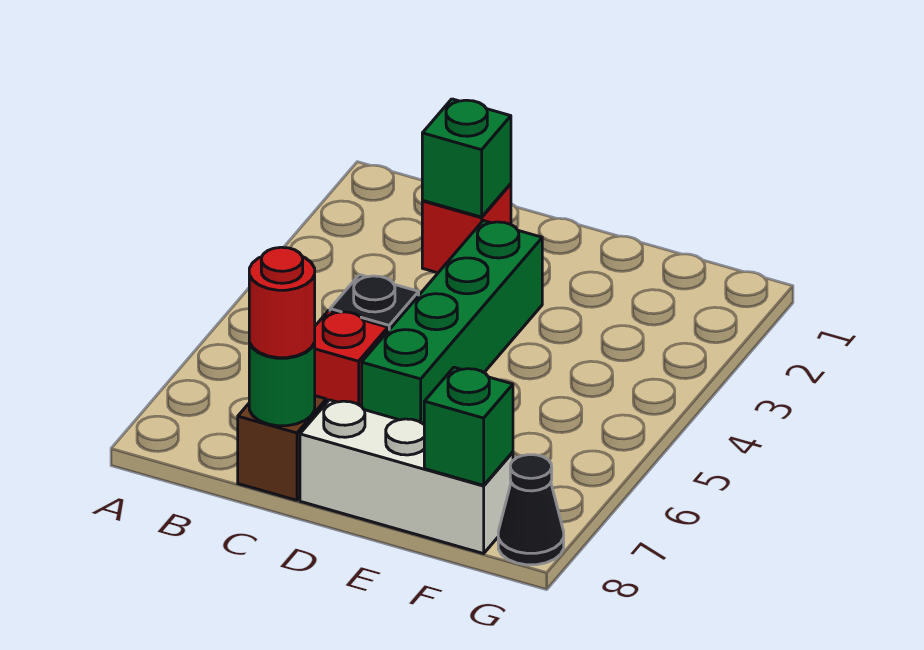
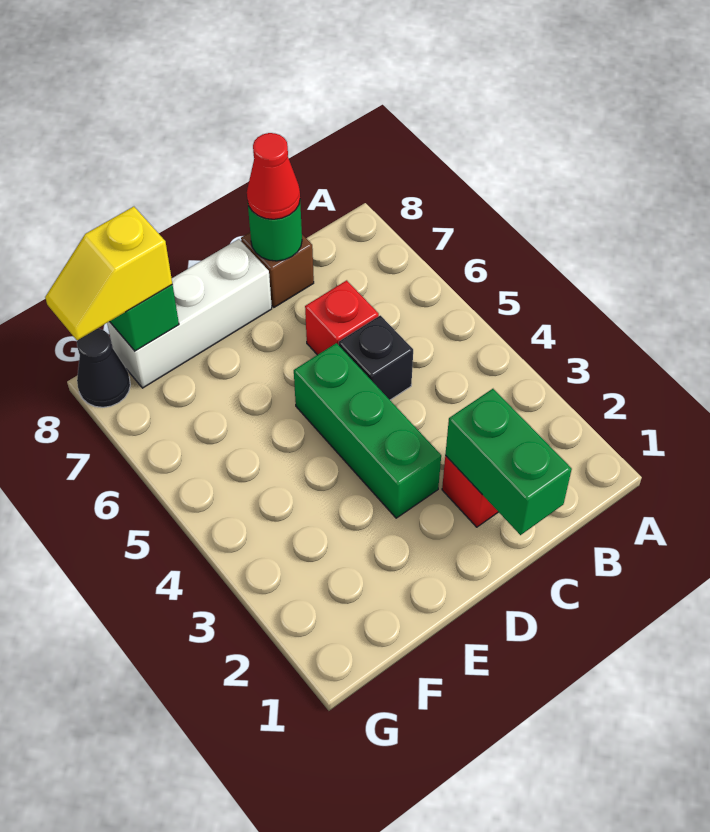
green brick C2 level 2 -> green brick C1:C2 level 2
red round brick C8 level 3 -> red cone C8 level 3
green brick D3:D6 level 1 -> green brick D3:D5 level 1
none -> yellow slope F8:G8 level 3 top F

